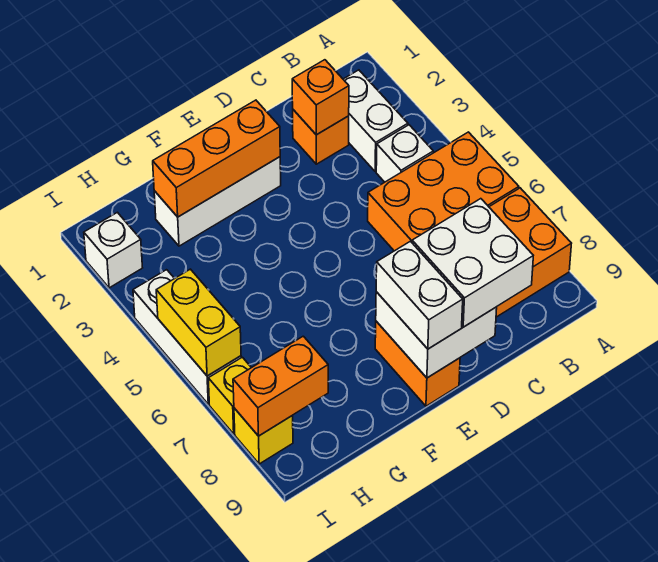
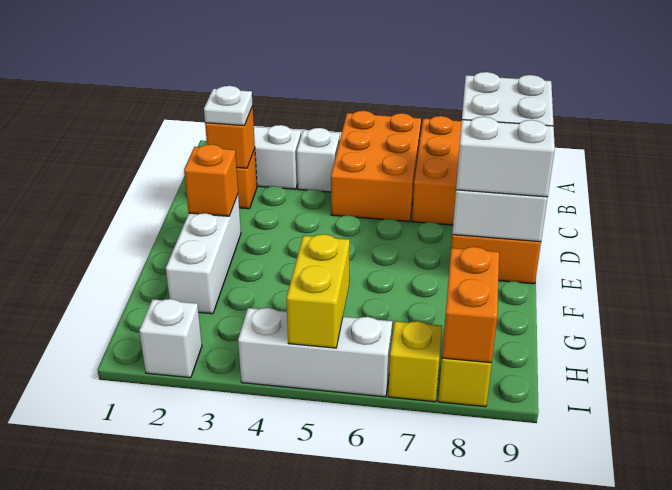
none -> white plate C2 level 3
orange brick E2:G2 level 2 -> orange brick E2 level 2
yellow brick I5:I6 level 2 -> yellow brick H5:I5 level 2

